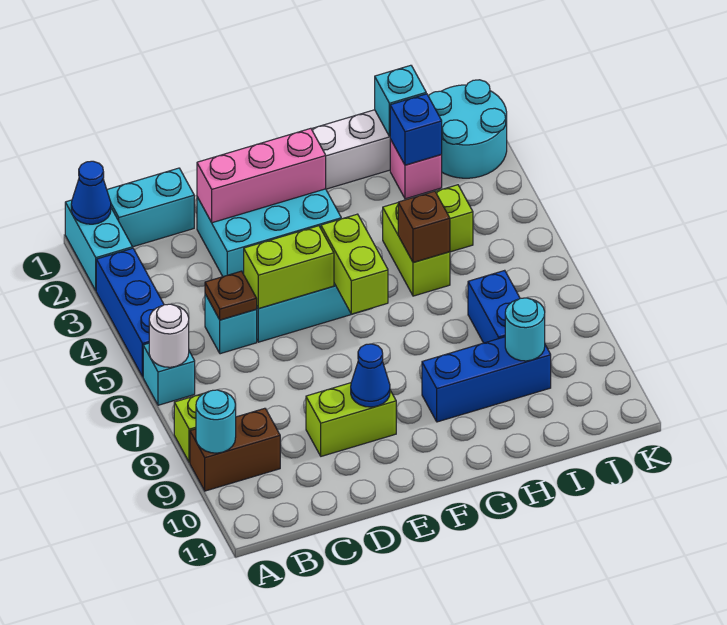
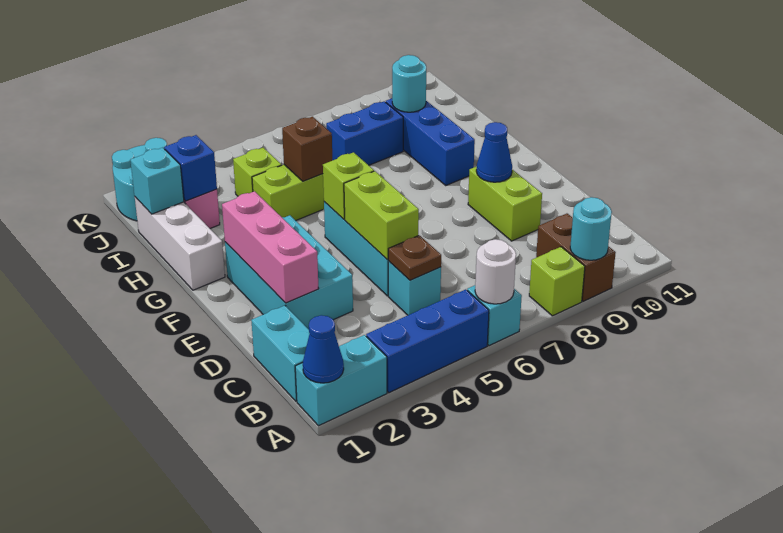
lime brick F5:F6 level 2 -> lime brick F5 level 2

